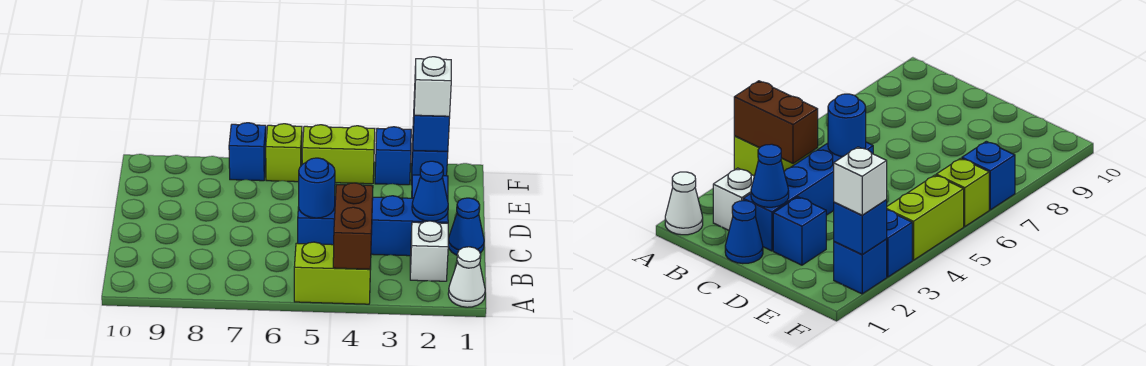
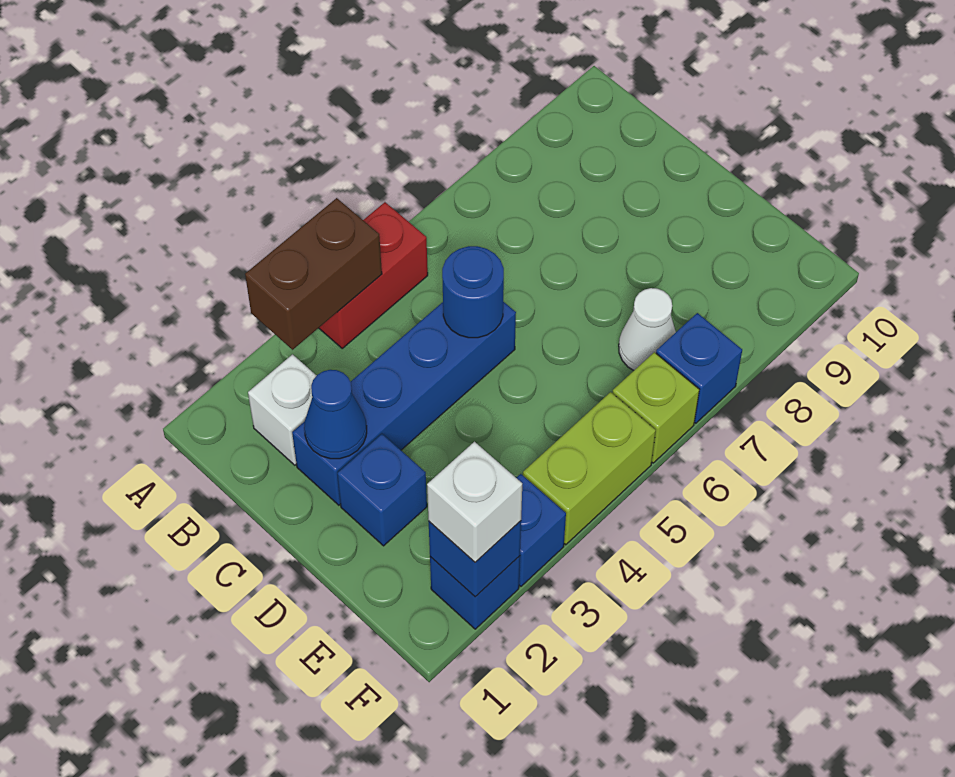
white cone A1 level 1 -> white cone E7 level 1
lime brick A4:A5 level 1 -> red brick A4:A5 level 1
brown brick A4:B4 level 2 -> brown brick A3:A4 level 2
blue cone C1 level 1 -> none

